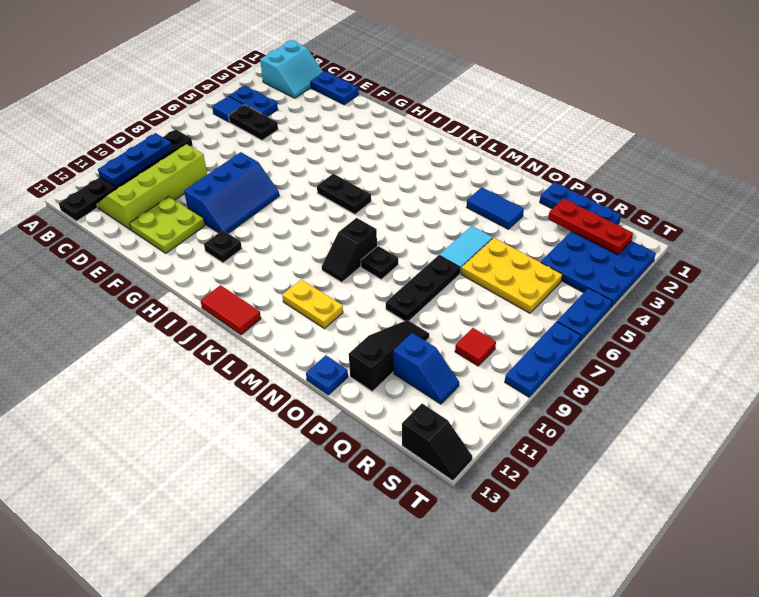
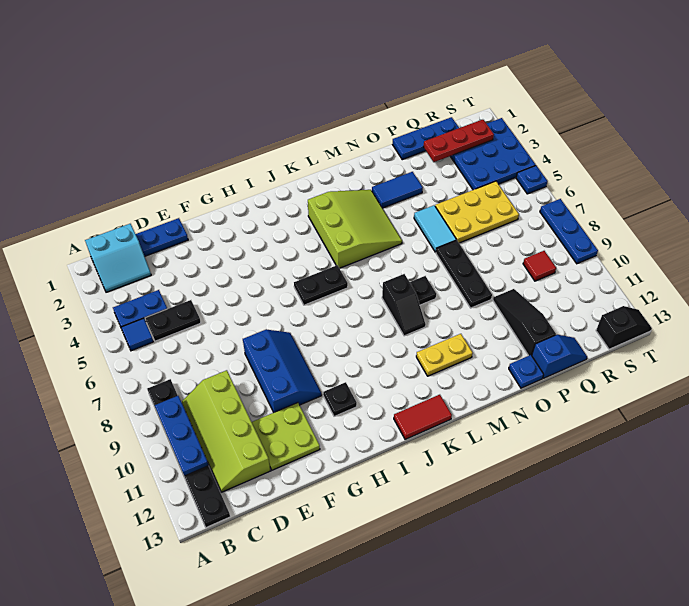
cyan slope B1:C2 level 1 top B -> cyan slope B1:C2 level 1 top 1
none -> lime slope K3:M5 level 1 top K
blue slope Q11:R11 level 1 top Q -> blue slope P13:Q13 level 1 top P
blue plate T5:T6 level 1 -> blue plate T5 level 1

